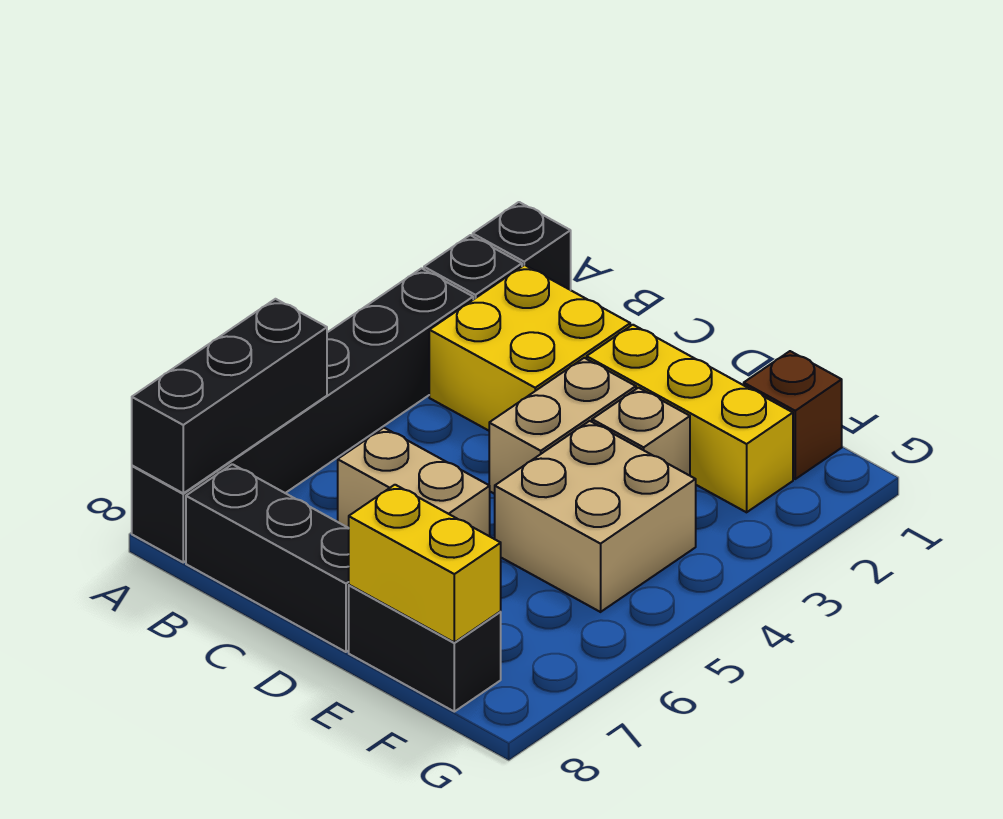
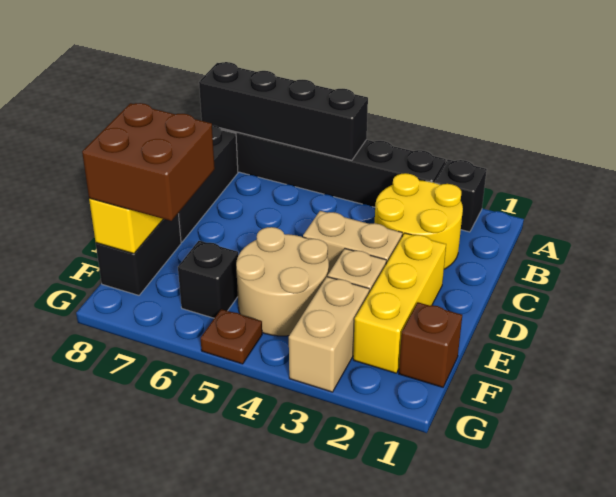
black brick A1 level 1 -> black brick F6 level 1
black brick A6:A8 level 2 -> black brick A5:A8 level 2
yellow brick B2:C3 level 1 -> yellow round brick B2:C3 level 1
tan brick C6:D6 level 1 -> tan brick F3:G3 level 1
tan brick E4:F5 level 1 -> tan round brick E4:F5 level 1
none -> brown brick E7:F8 level 3
none -> brown plate G5 level 1

